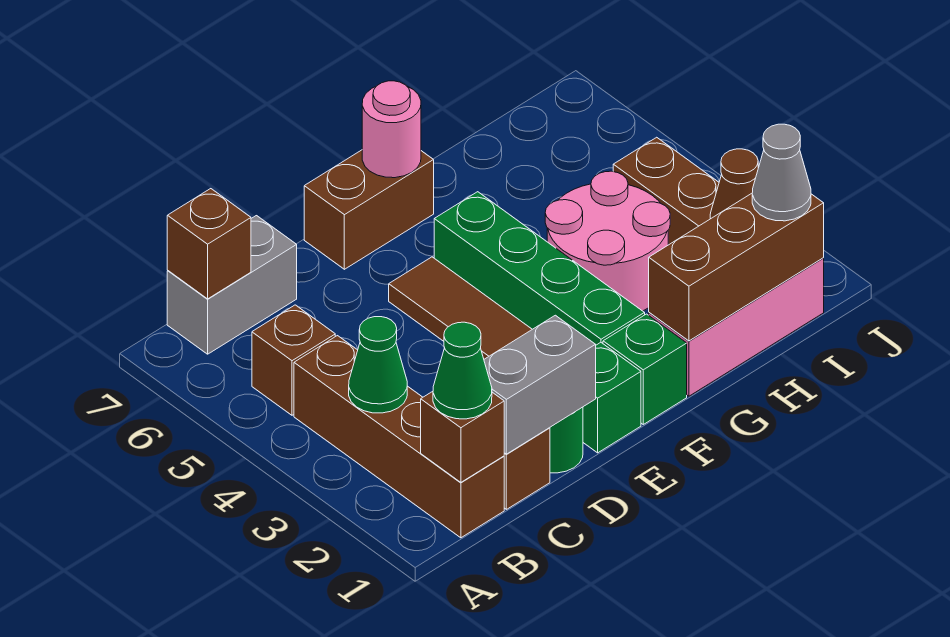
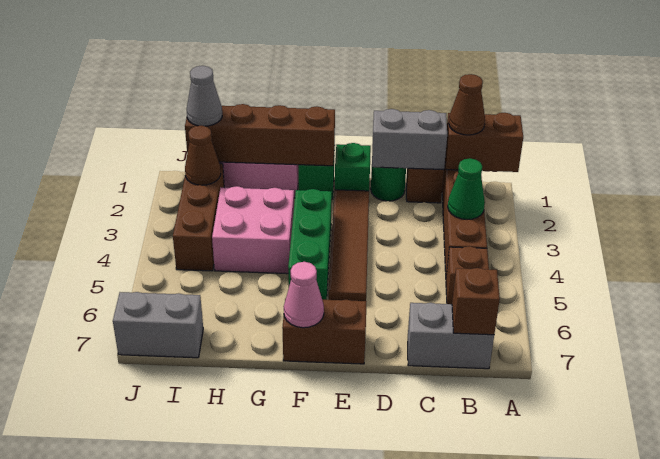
brown brick B1 level 2 -> brown brick A1:B1 level 2
green cone B1 level 3 -> brown cone B1 level 3
green brick F2:F5 level 1 -> green brick F3:F5 level 1
pink round brick F7 level 2 -> pink cone F7 level 2
brown brick G1:I1 level 2 -> brown brick F1:I1 level 2
pink round brick G3:H4 level 1 -> pink brick G3:H4 level 1
none -> grey brick I7:J7 level 1

